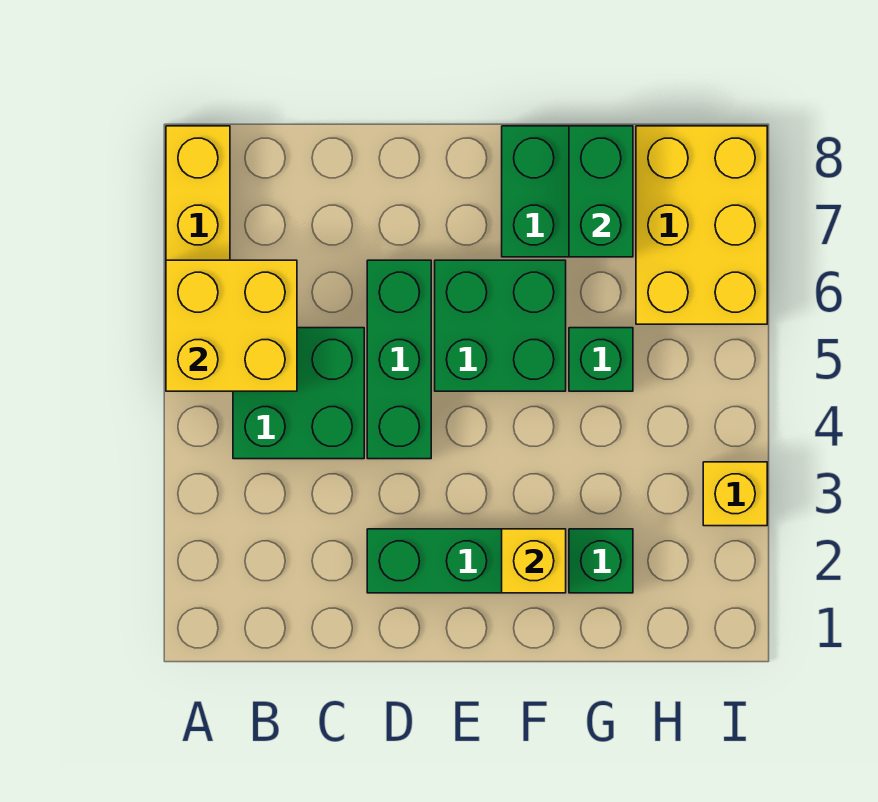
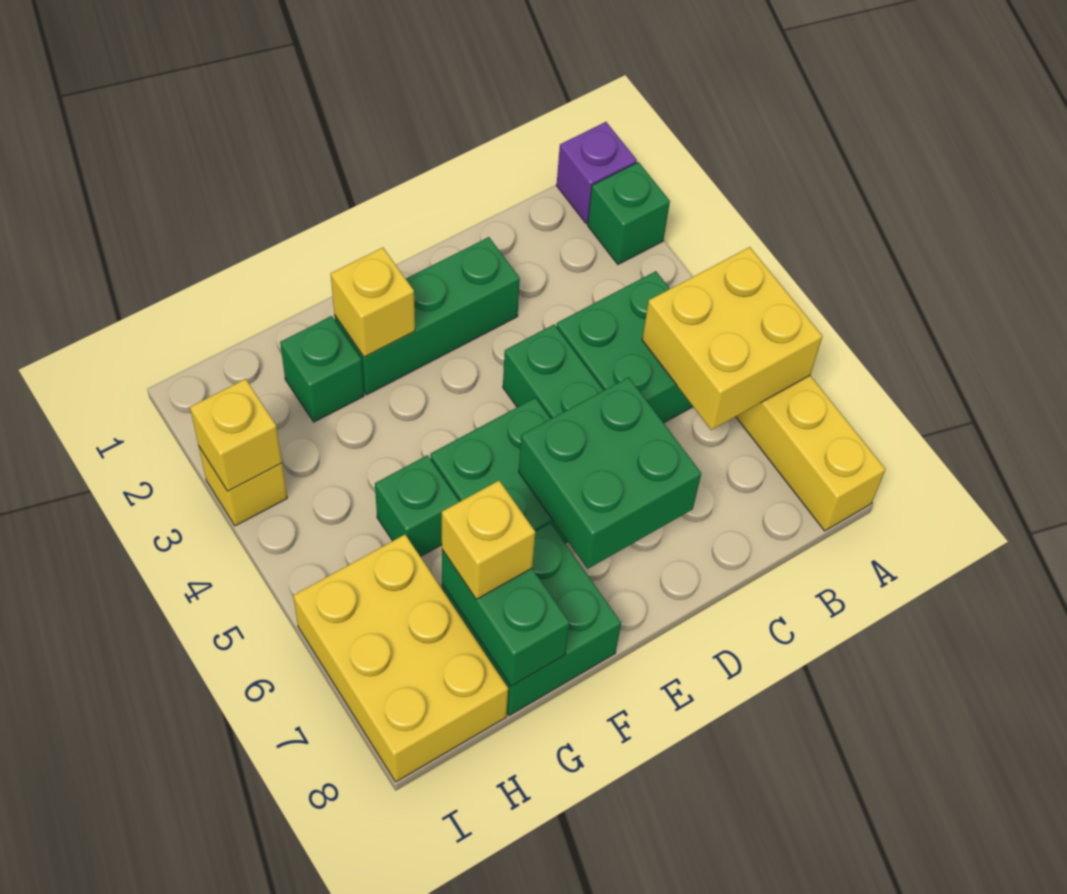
none -> purple brick A1 level 1
none -> green brick A2 level 1
none -> green brick D6:E7 level 2
none -> yellow brick G7 level 3
none -> yellow brick I3 level 2

